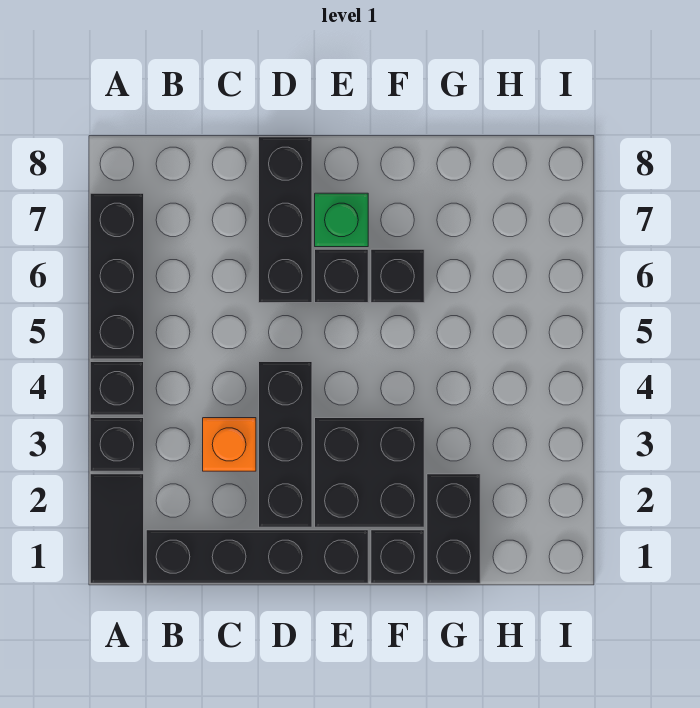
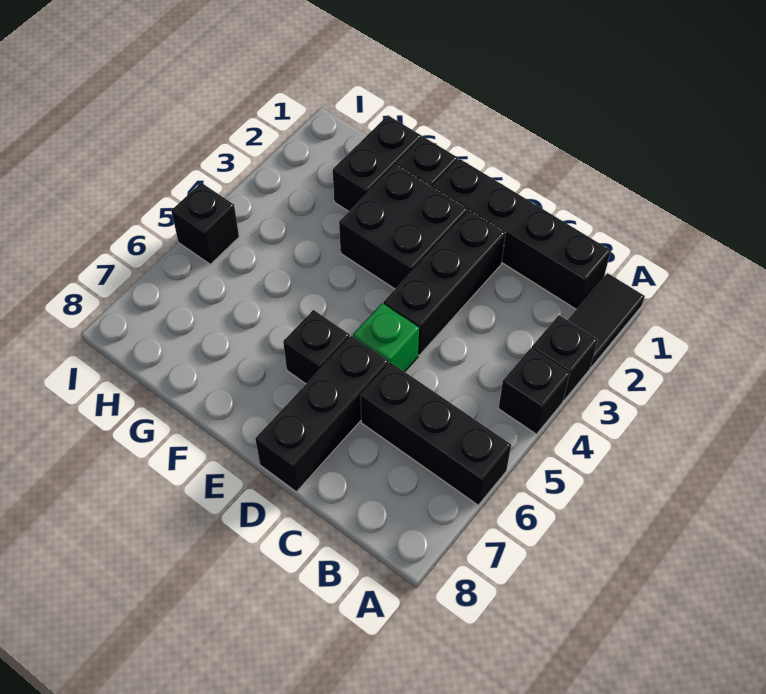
black brick A5:A7 level 1 -> black brick A6:C6 level 1
orange brick C3 level 1 -> none
green brick E7 level 1 -> green brick D5 level 1
black brick F6 level 1 -> black brick I5 level 1

